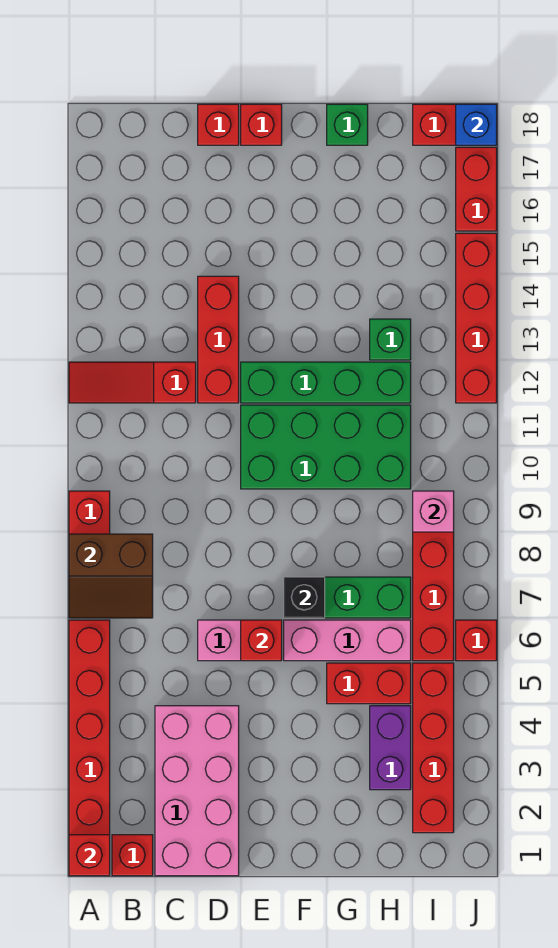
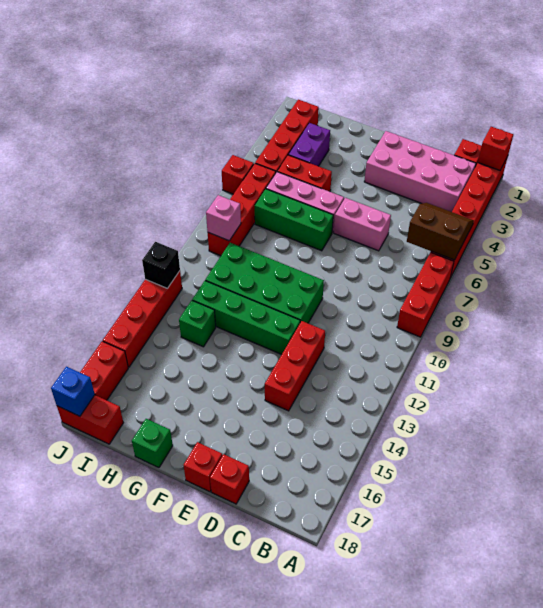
brown slope A7:B8 level 2 top 8 -> brown slope A5:B6 level 2 top 6
red slope A12:C12 level 1 top C -> none
pink brick C1:D4 level 1 -> pink brick B2:E3 level 1
red brick E6 level 2 -> none
black brick F7 level 2 -> black brick J12 level 2

